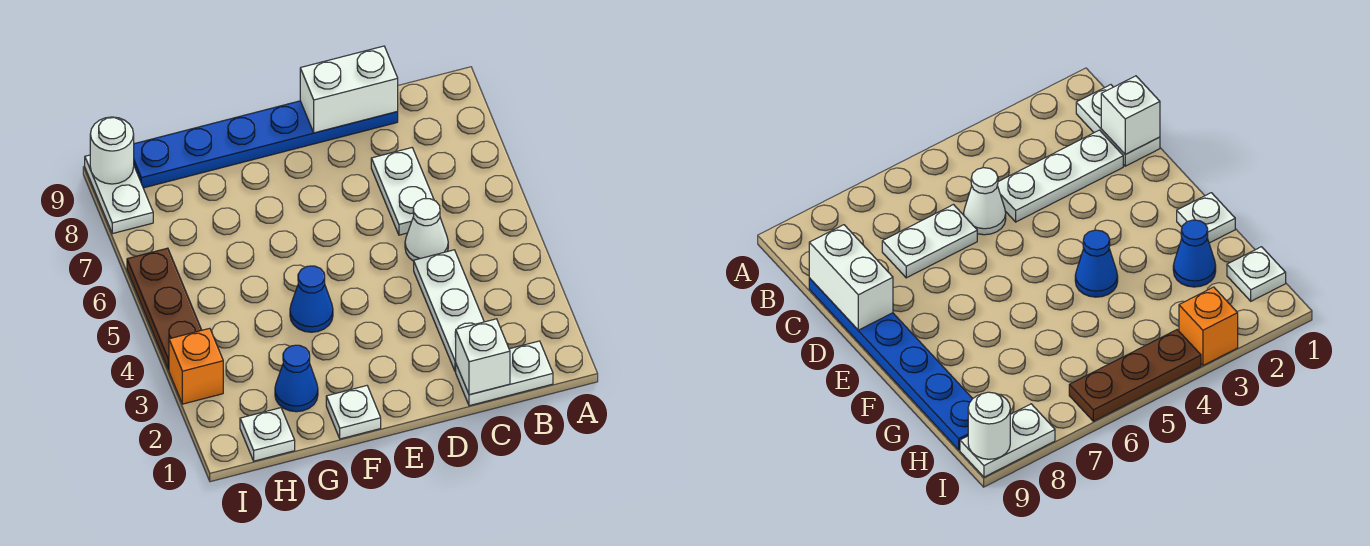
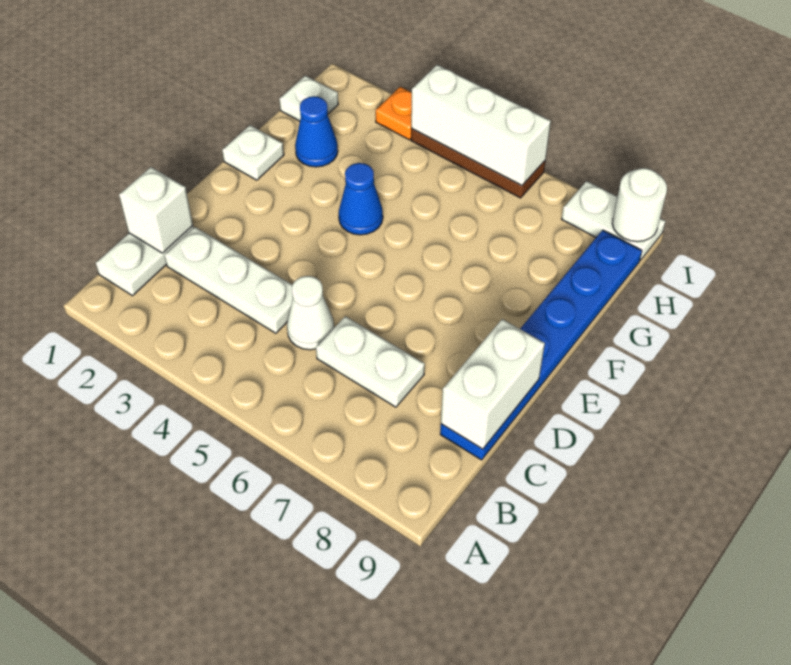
orange brick I3 level 1 -> orange plate I3 level 1
none -> white brick I4:I6 level 2

